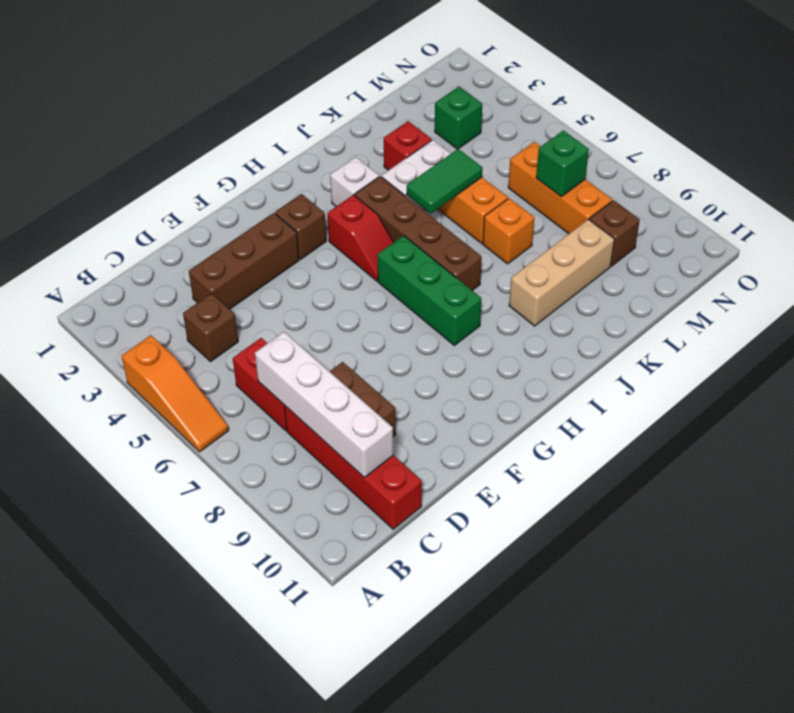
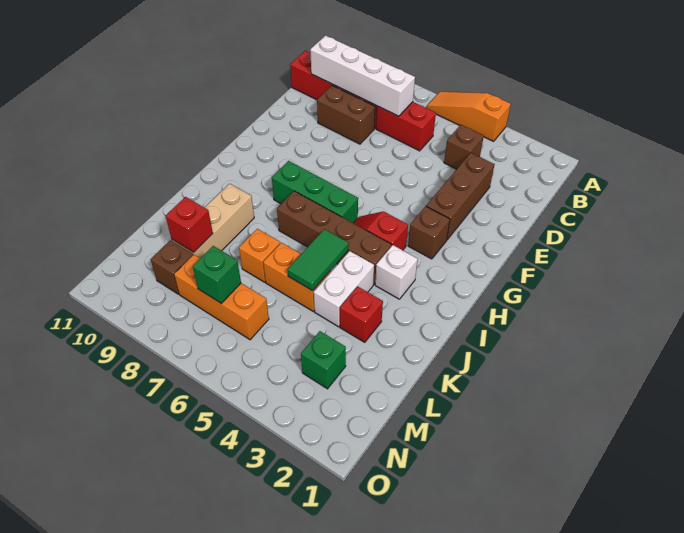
none -> red brick L9 level 2

